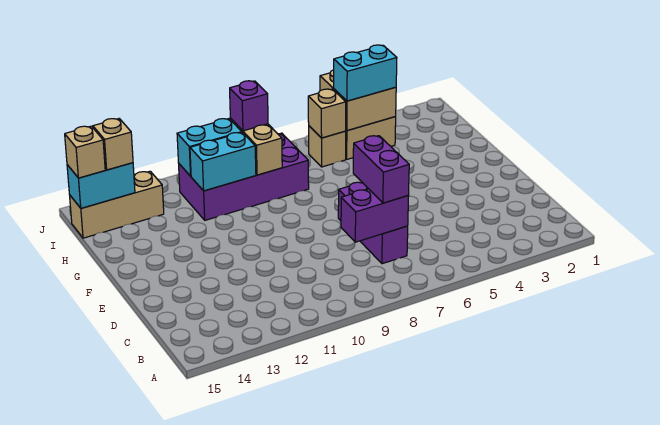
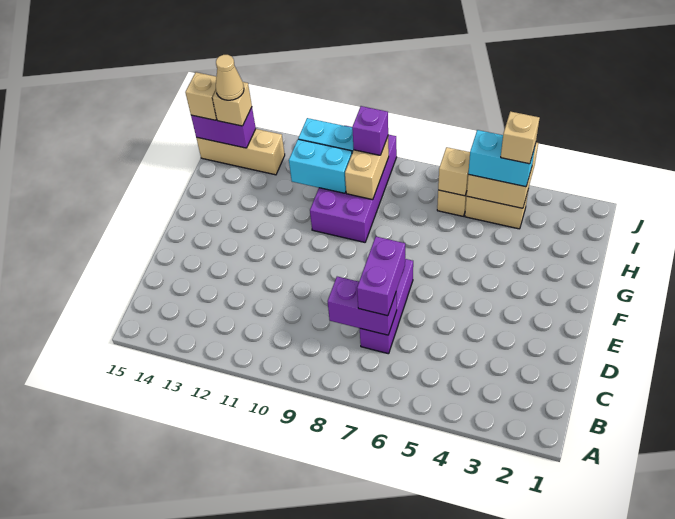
purple brick H8:I11 level 1 -> purple brick G9:J10 level 1
none -> tan brick I4 level 4
cyan brick I14:I15 level 2 -> purple brick I14:I15 level 2
none -> tan cone I14 level 4

